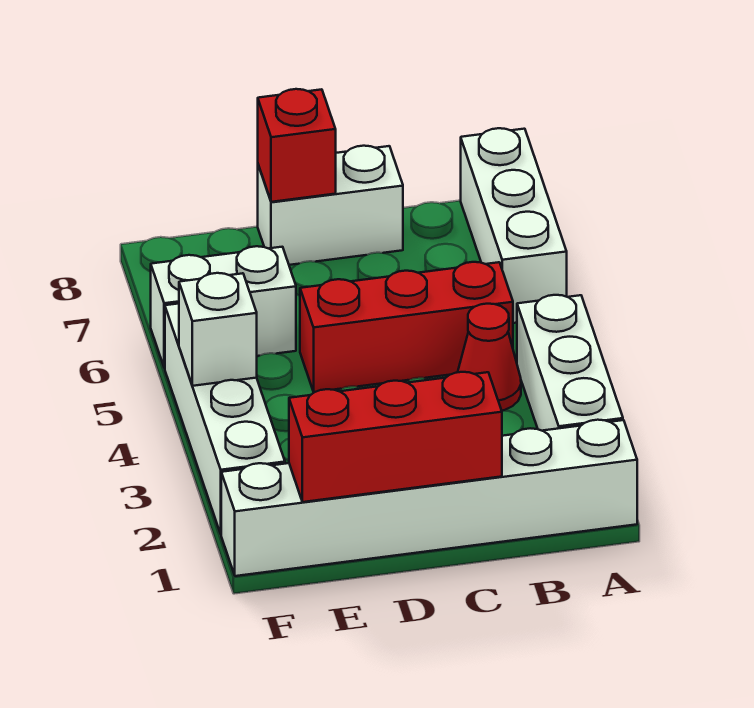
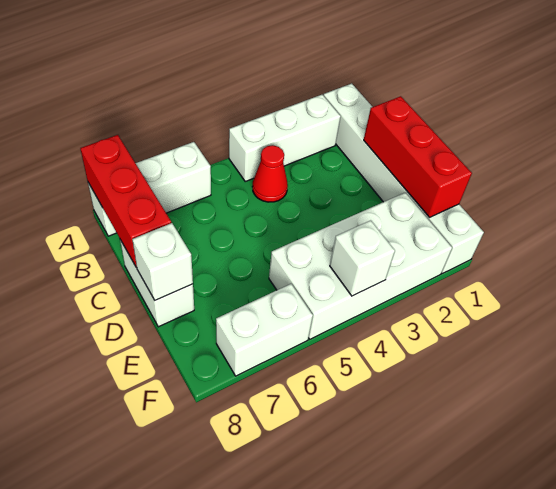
red brick B5:D5 level 1 -> red brick A8:C8 level 2
red brick D8 level 2 -> white brick D8 level 2
white brick E6:F6 level 1 -> white brick F6:F7 level 1
white brick F2:F5 level 1 -> white brick E2:F5 level 1

